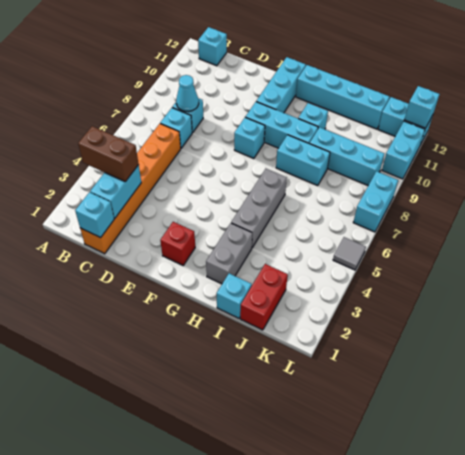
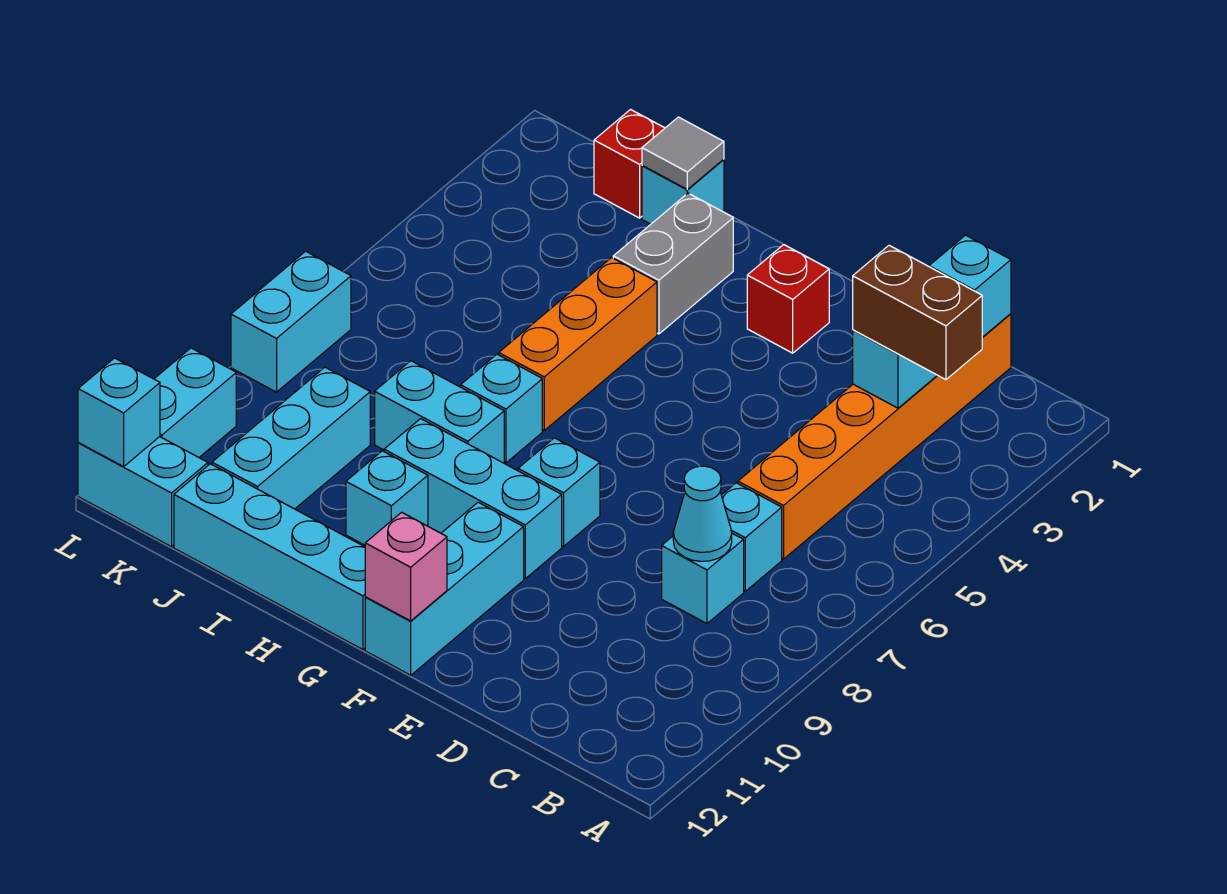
cyan brick B12 level 1 -> cyan brick H7 level 1
none -> pink brick F12 level 2
grey brick H4:H6 level 1 -> orange brick H4:H6 level 1
cyan brick I9:K9 level 1 -> cyan brick J9:J11 level 1
red brick J1:J2 level 1 -> red brick J1 level 1
grey tile L5 level 1 -> grey tile I1 level 2

